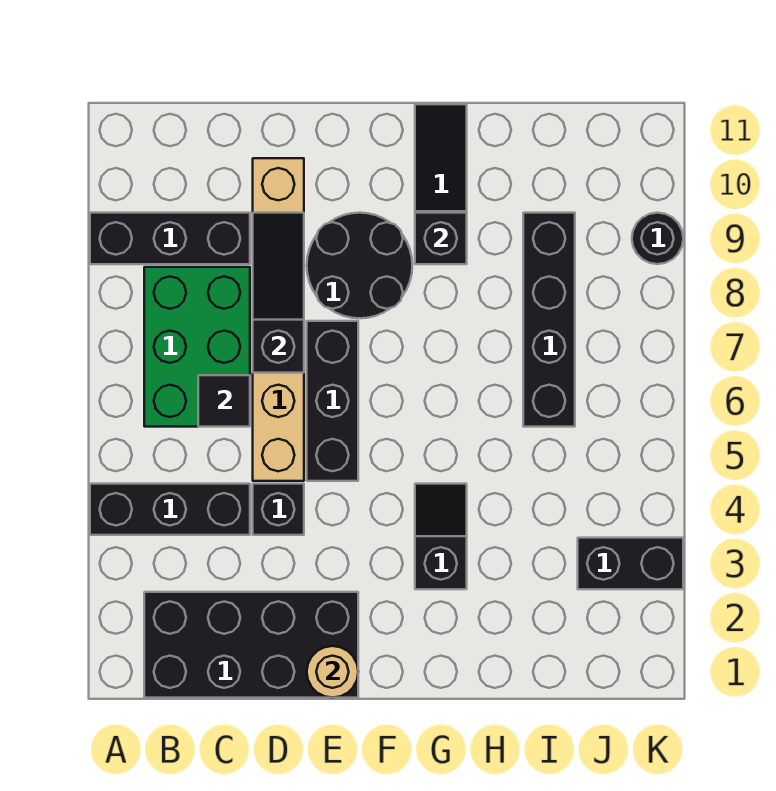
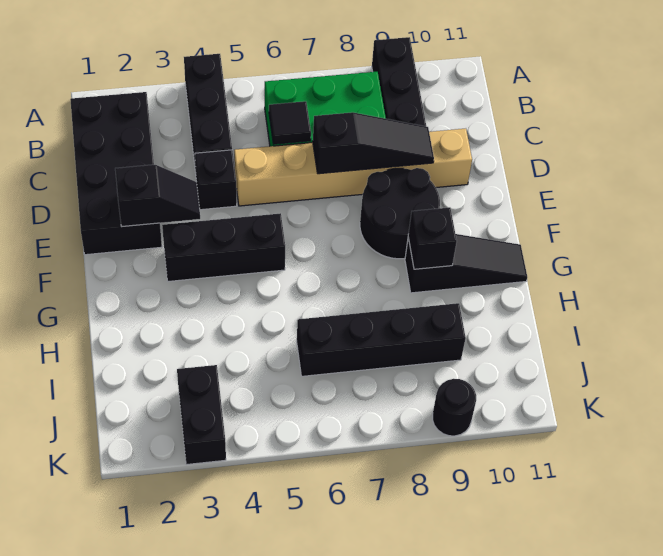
tan round brick E1 level 2 -> none
black brick E5:E7 level 1 -> black brick F3:F5 level 1
black slope G3:G4 level 1 top 3 -> black slope E2:E3 level 2 top 2

